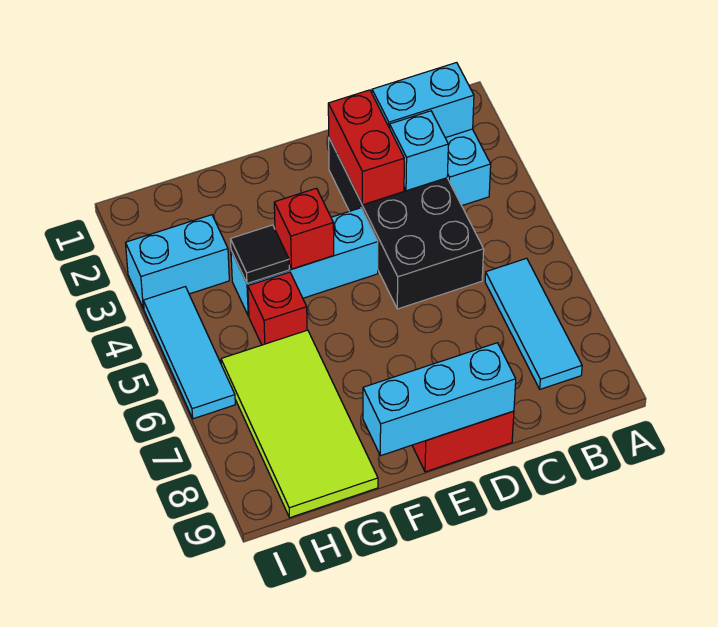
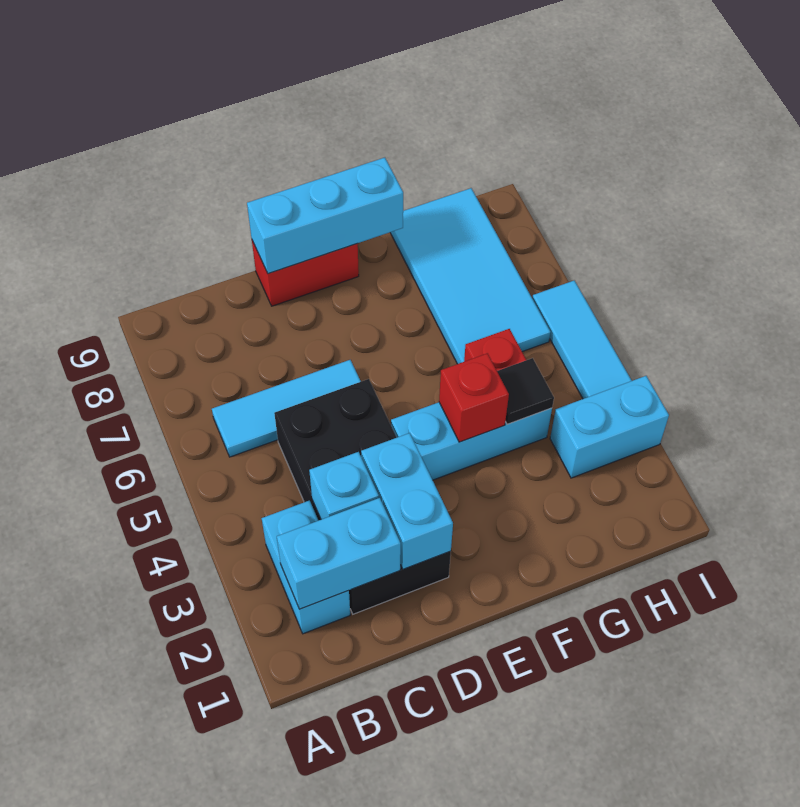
cyan tile B6:B8 level 1 -> cyan tile B6:D6 level 1
red brick D2:D3 level 2 -> cyan brick D2:D3 level 2
lime tile G6:H9 level 1 -> cyan tile G6:H9 level 1

